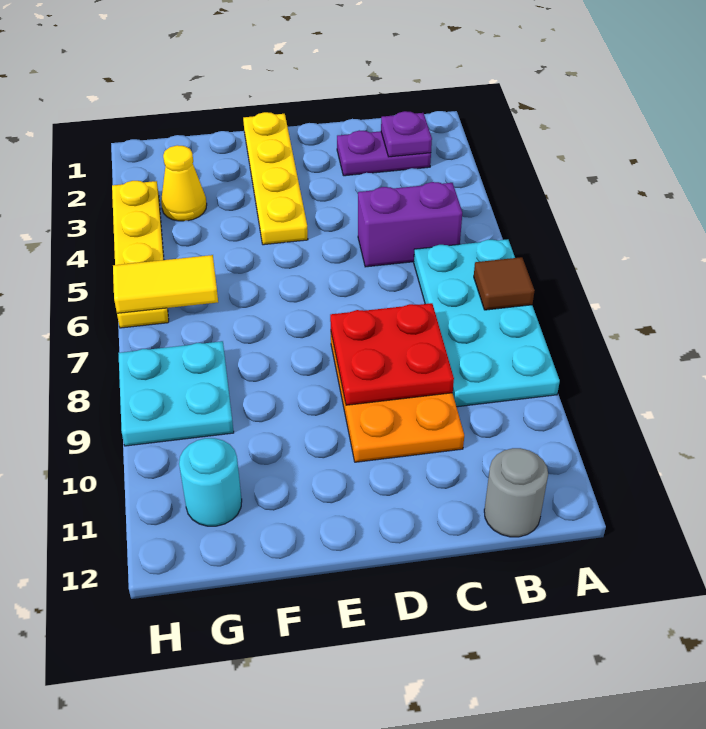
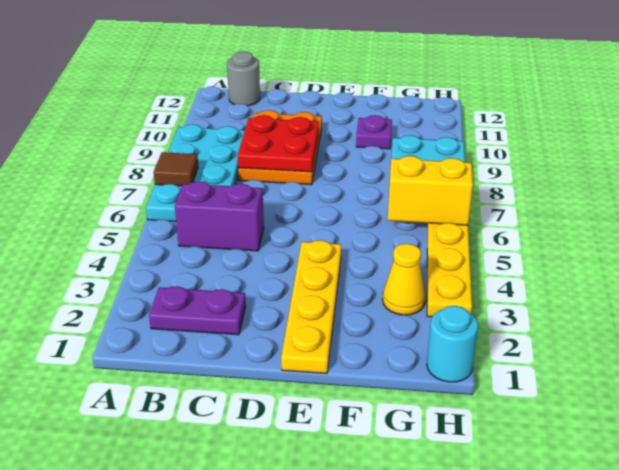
purple plate B2 level 2 -> purple plate F10 level 1
yellow tile G6:H6 level 2 -> yellow brick G6:H6 level 2
cyan round brick G11 level 1 -> cyan round brick H1 level 1

